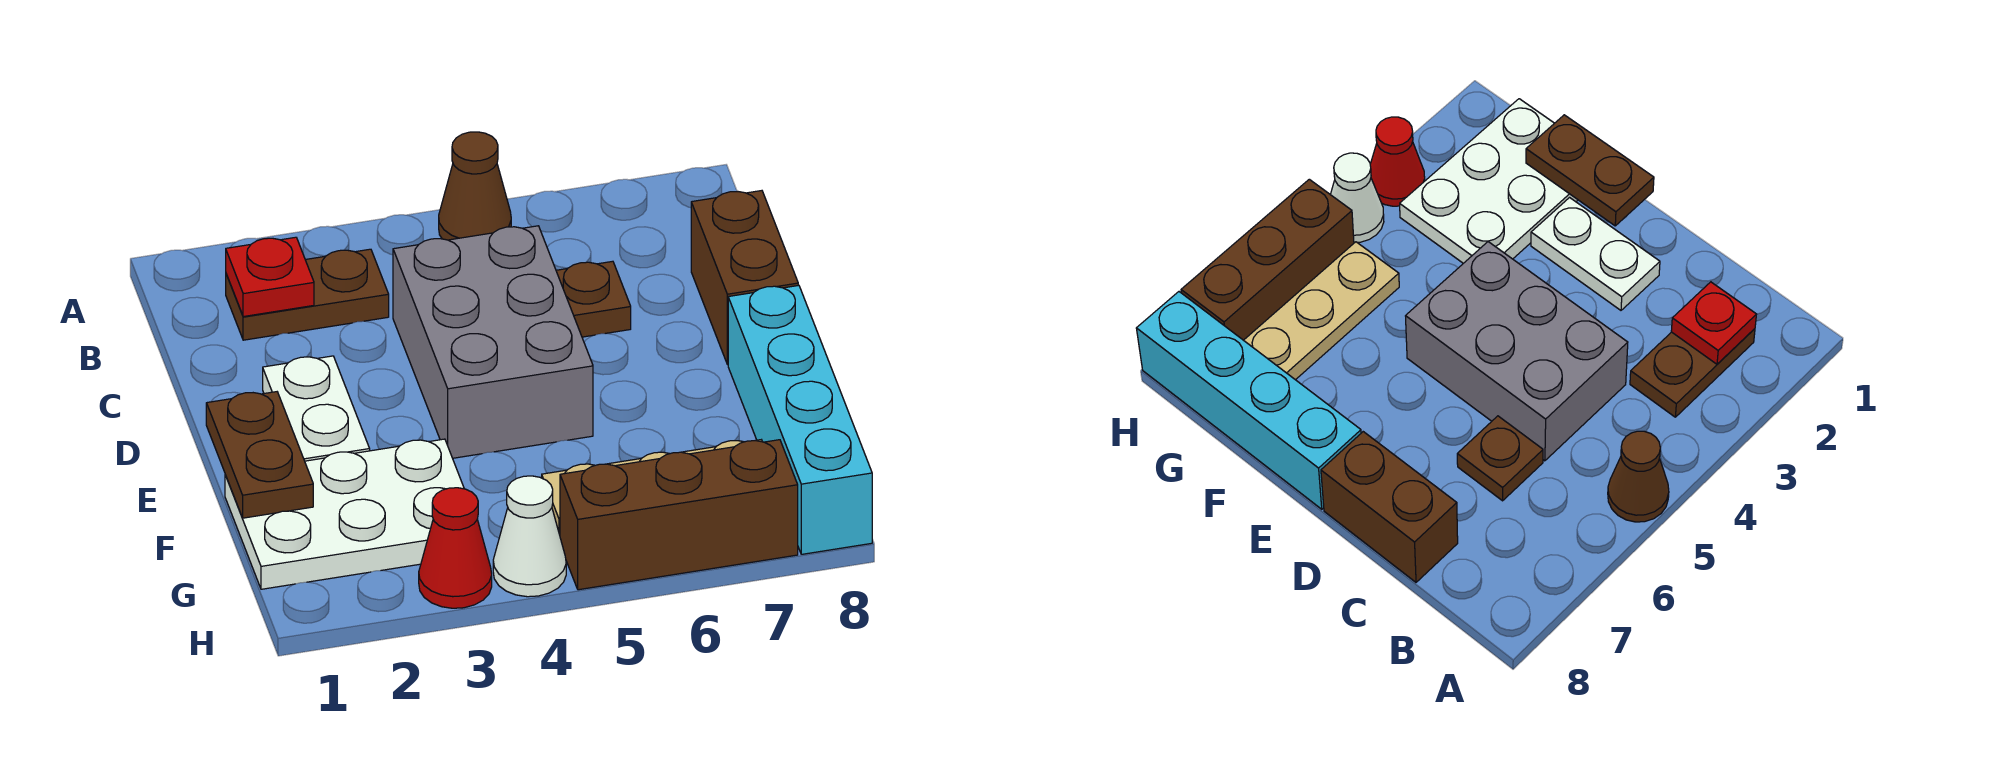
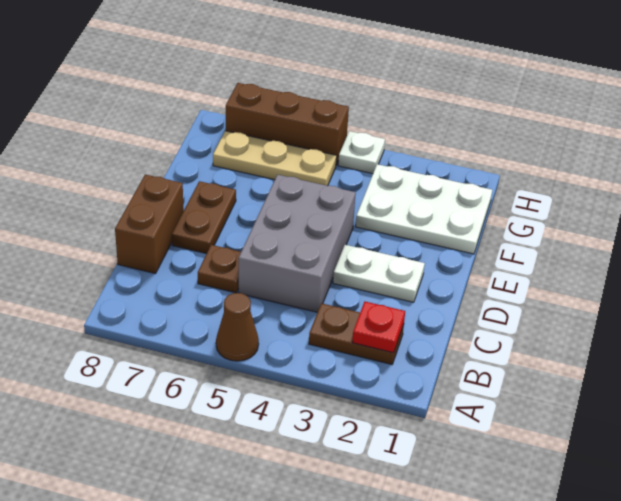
white plate D2:E2 level 1 -> white plate D2:D3 level 1
brown plate E1:F1 level 2 -> brown plate D7:E7 level 1
cyan brick E8:H8 level 1 -> none
red cone H3 level 1 -> none
white cone H4 level 1 -> white plate H4 level 1

